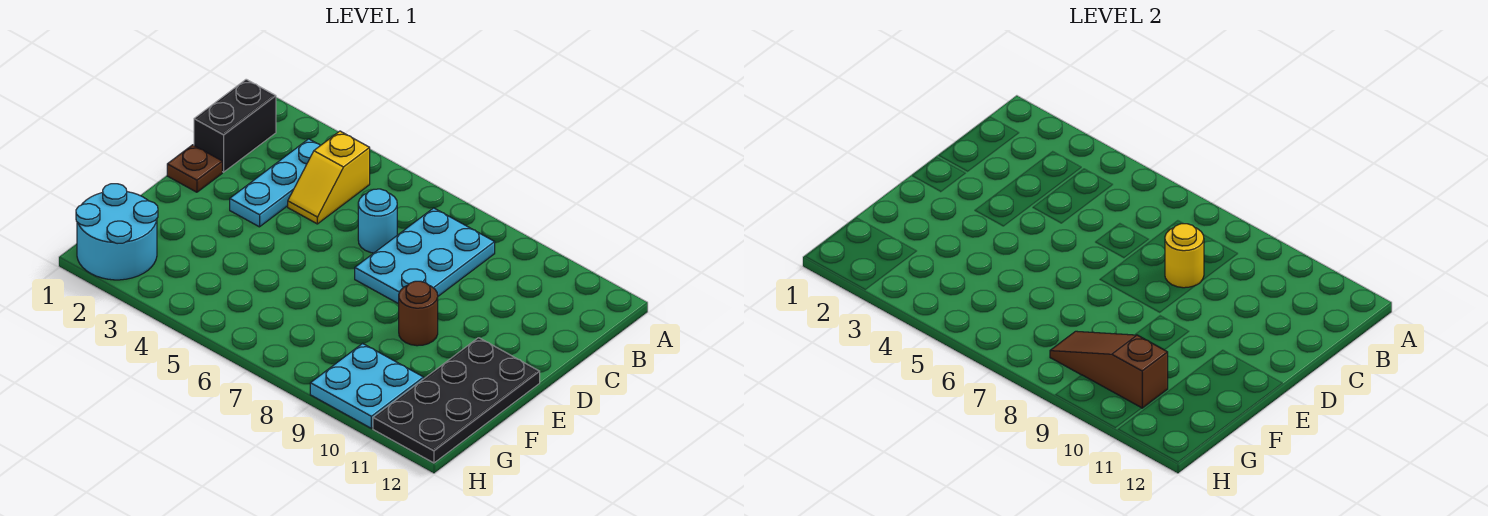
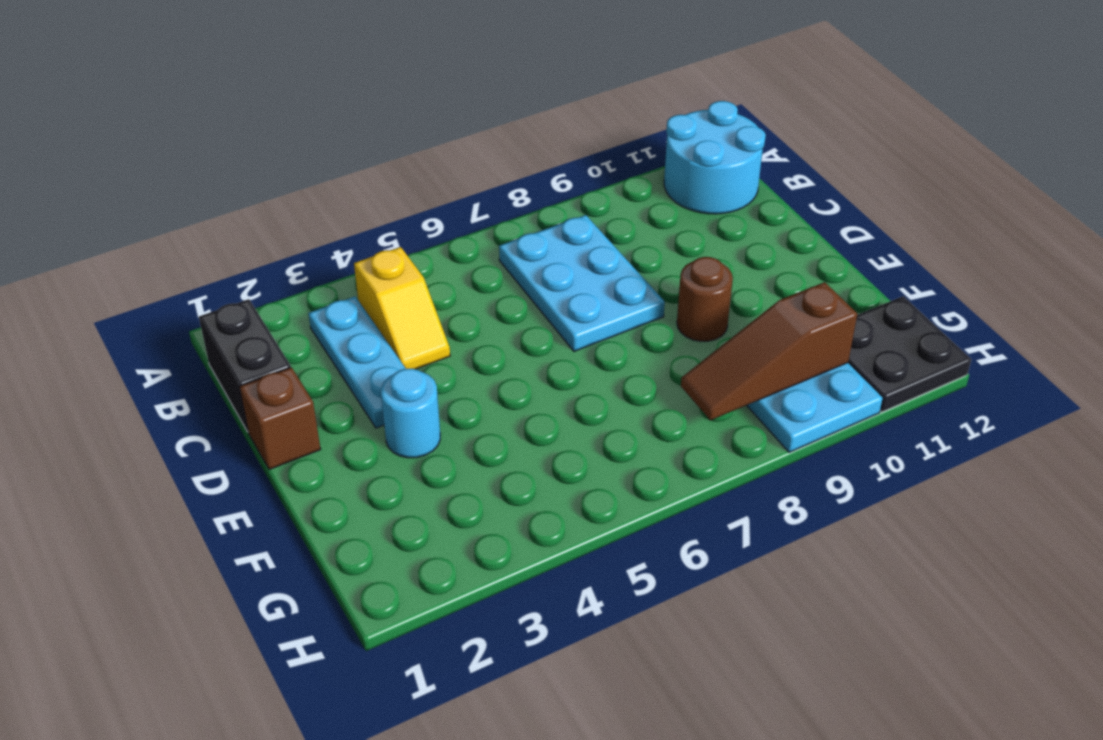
cyan round brick C6 level 1 -> cyan round brick E3 level 1
yellow round brick C8 level 2 -> none
brown plate D1 level 1 -> brown brick D1 level 1
black plate E11:H12 level 1 -> black plate G11:H12 level 1
cyan round brick G1:H2 level 1 -> cyan round brick A11:B12 level 1

